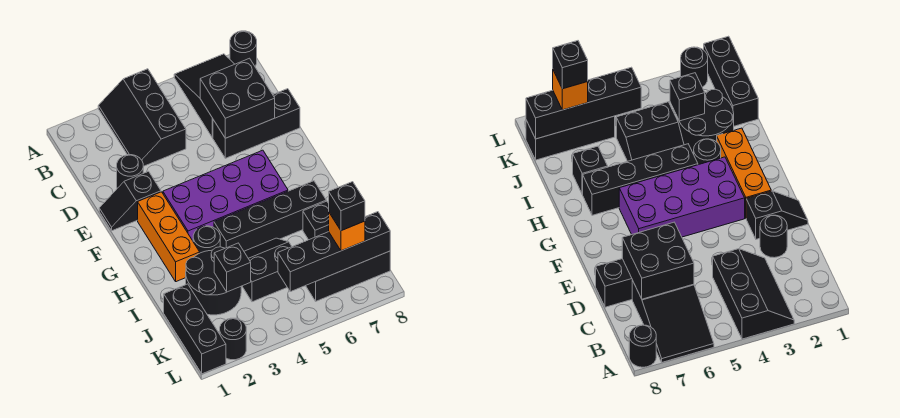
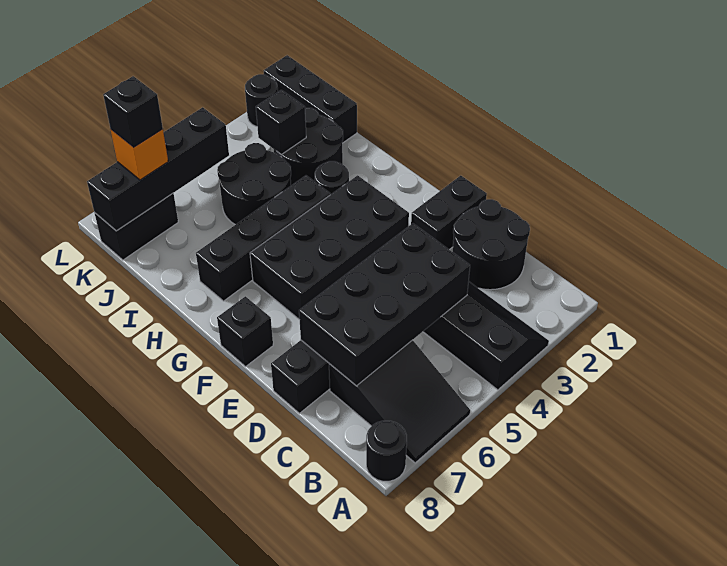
black brick C6:D7 level 2 -> black brick C4:D7 level 2
black round brick D2 level 1 -> black round brick C1:D2 level 1
black slope E1:E2 level 1 top 2 -> black brick E1:E2 level 1
orange brick F2:H2 level 1 -> none
purple brick F3:G6 level 1 -> black brick F3:G6 level 1
black slope I4:J5 level 1 top J -> black round brick I4:J5 level 1
black brick I7 level 1 -> black brick F8 level 1
black brick K6:K8 level 1 -> black brick K7:K8 level 1

